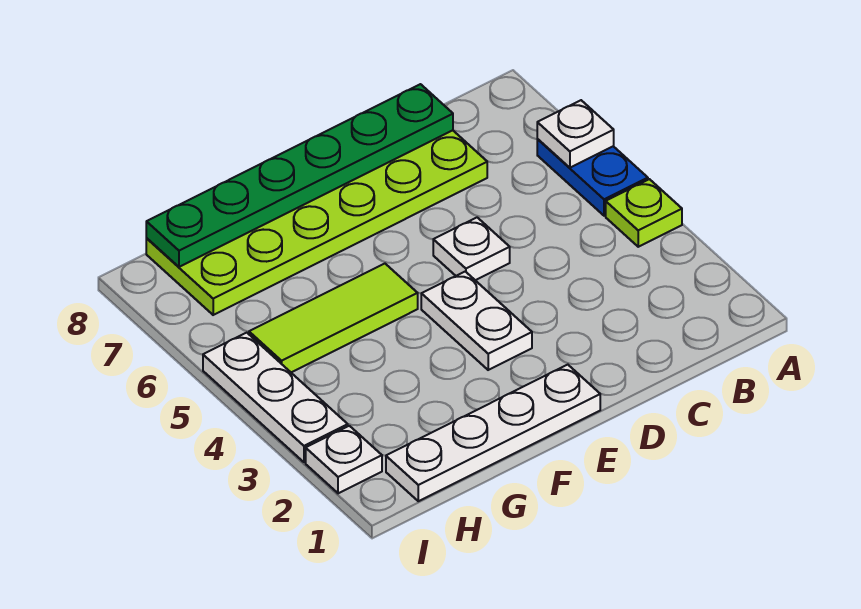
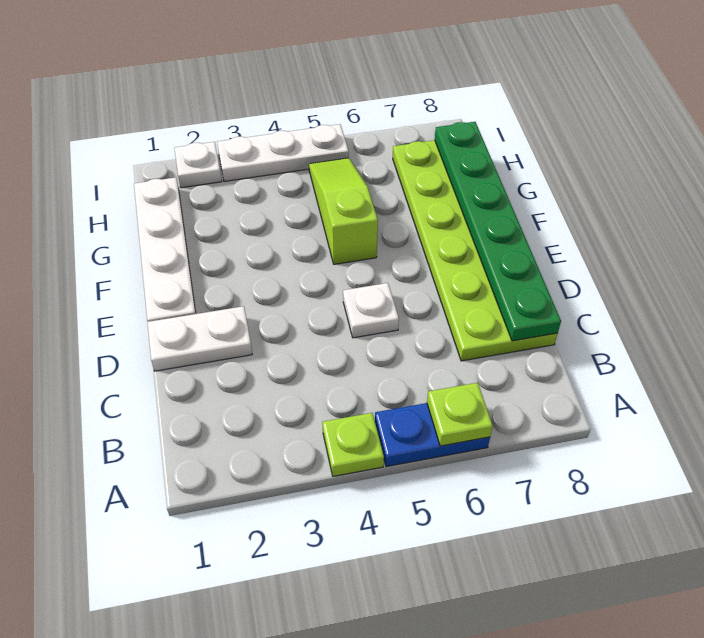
white plate A6 level 2 -> lime plate A6 level 2
white plate E3:E4 level 1 -> white plate D1:D2 level 1
lime tile F5:H5 level 1 -> lime slope F5:H5 level 1 top F

